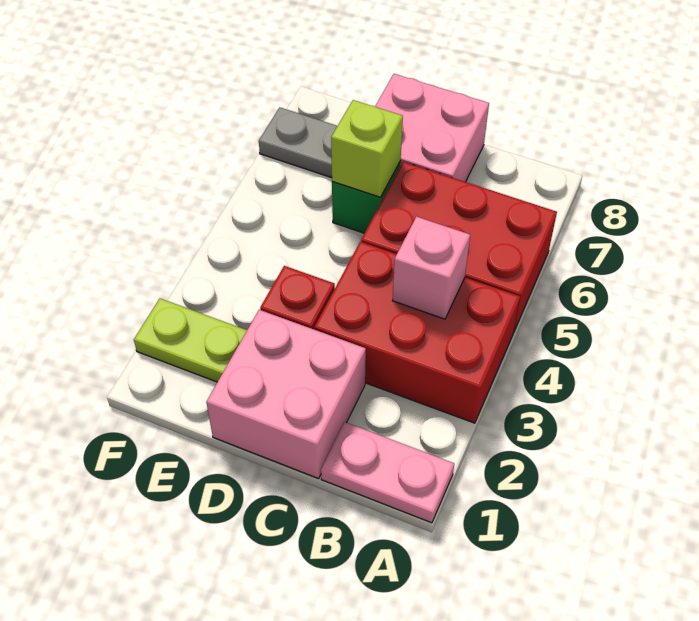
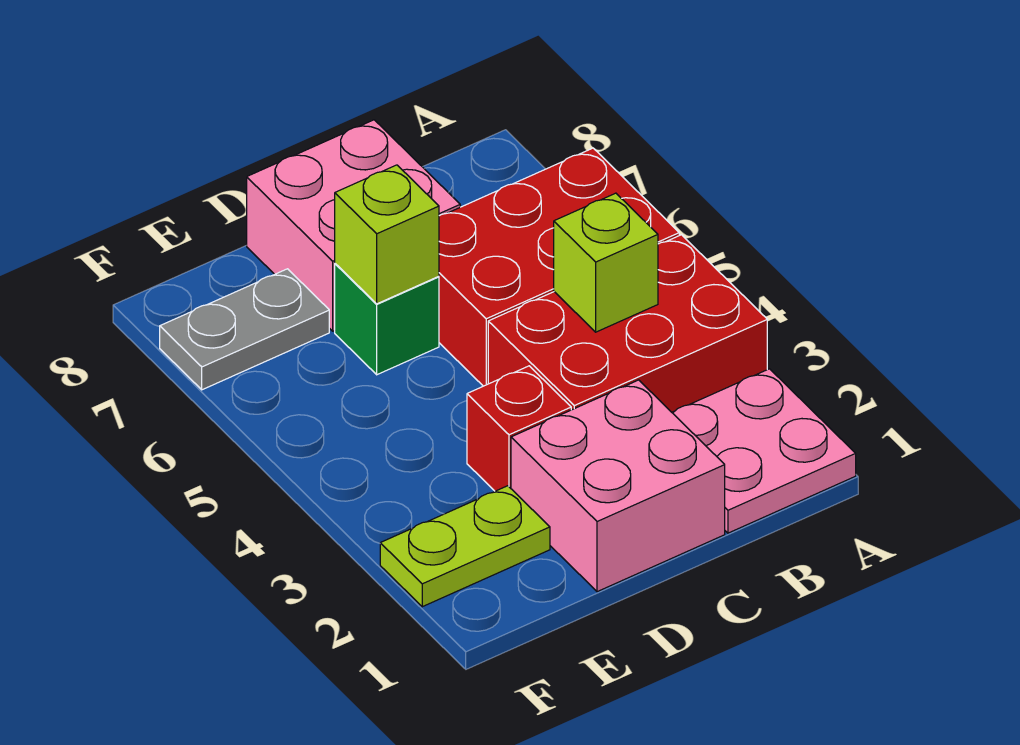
pink plate A1:B1 level 1 -> pink plate A1:B2 level 1
pink brick B4 level 2 -> lime brick B4 level 2

